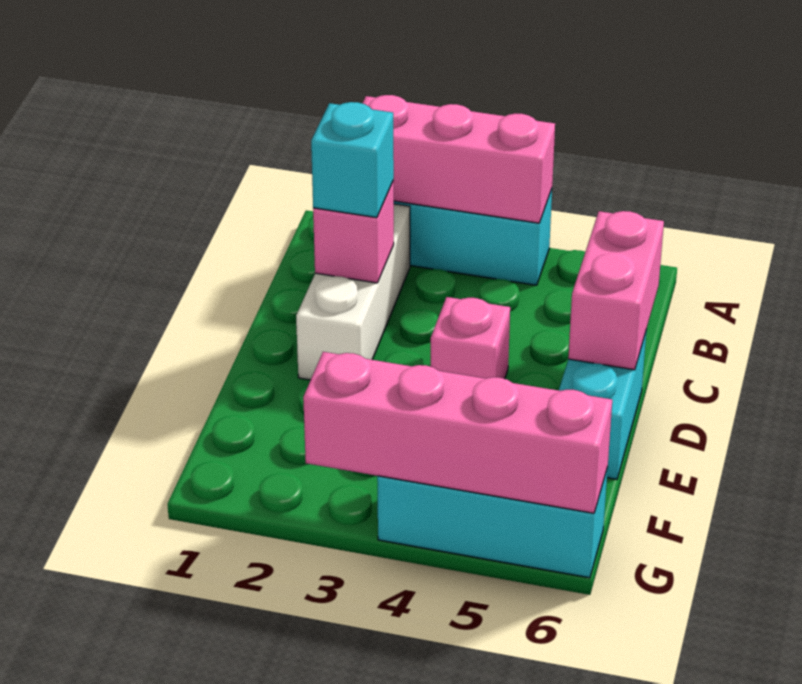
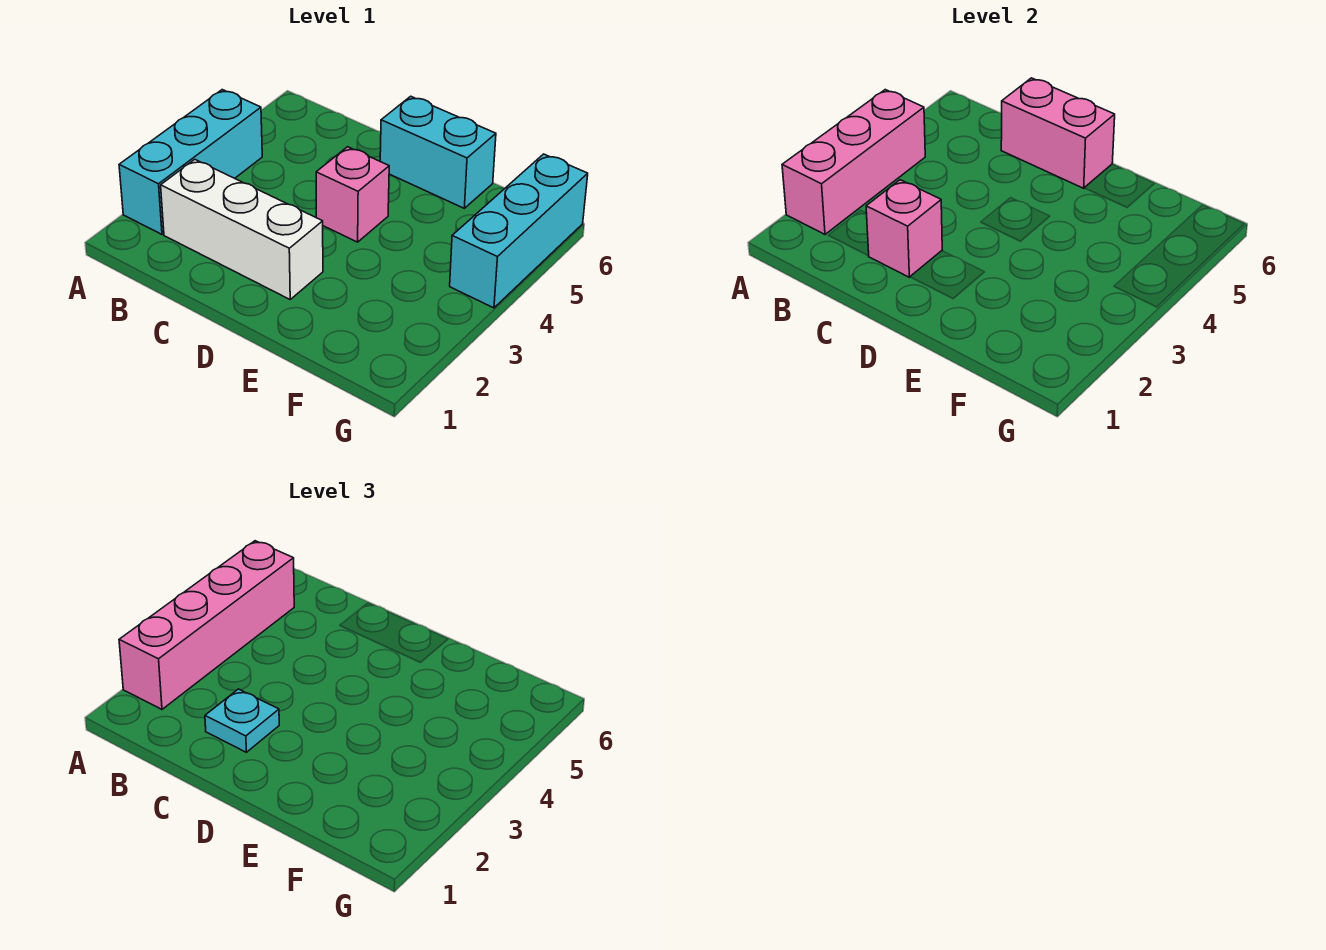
cyan brick C2 level 3 -> cyan plate C2 level 3
pink brick G3:G6 level 2 -> pink brick A2:A5 level 3

